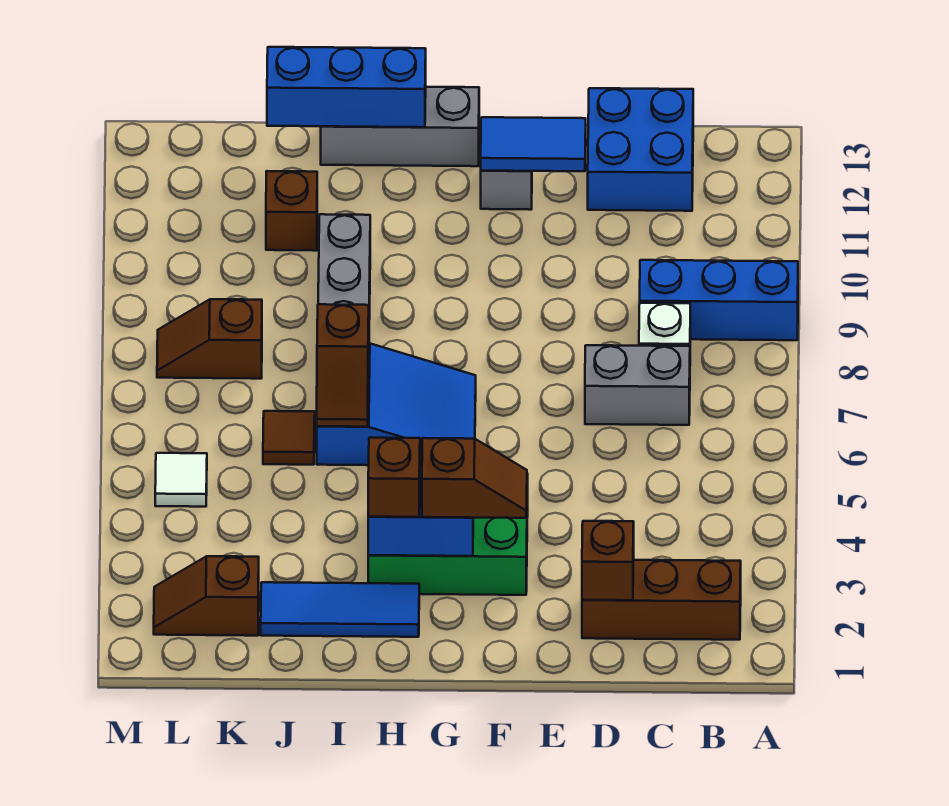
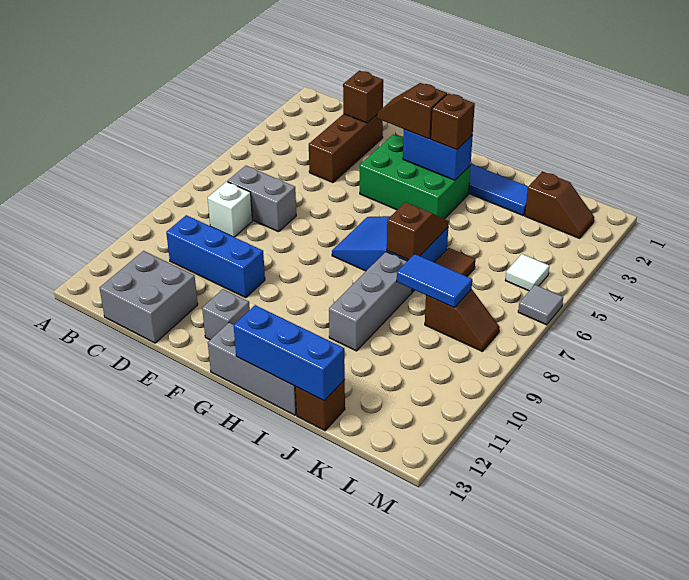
blue brick A9:C9 level 1 -> blue brick C10:E10 level 1
brown brick B2:D2 level 1 -> brown brick D2:D4 level 1
blue brick C12:D13 level 1 -> grey brick C12:D13 level 1
blue tile E12:F12 level 2 -> blue tile J8:K8 level 2
brown brick J11 level 1 -> brown brick J13 level 1
none -> grey tile M6 level 1

